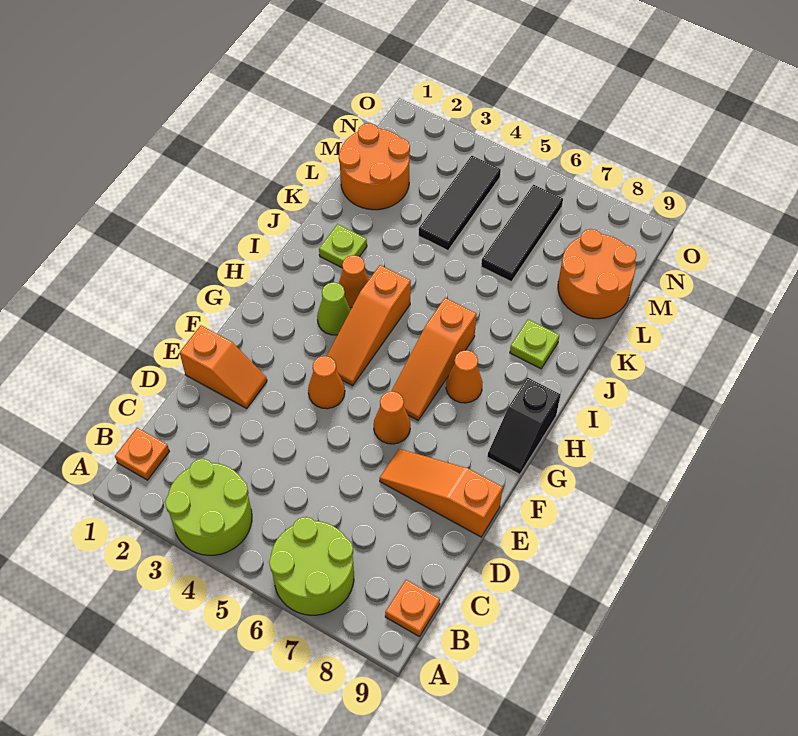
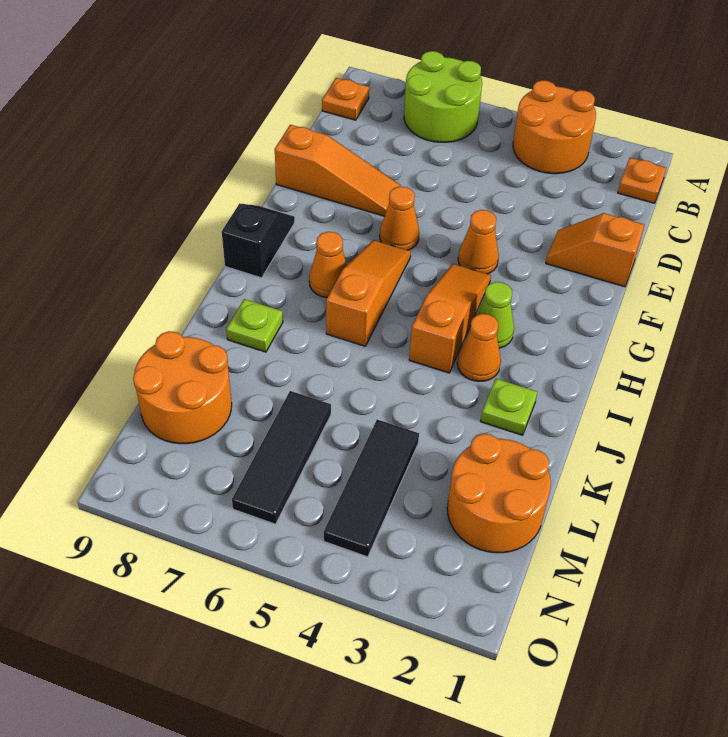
lime round brick A3:B4 level 1 -> orange round brick A3:B4 level 1

